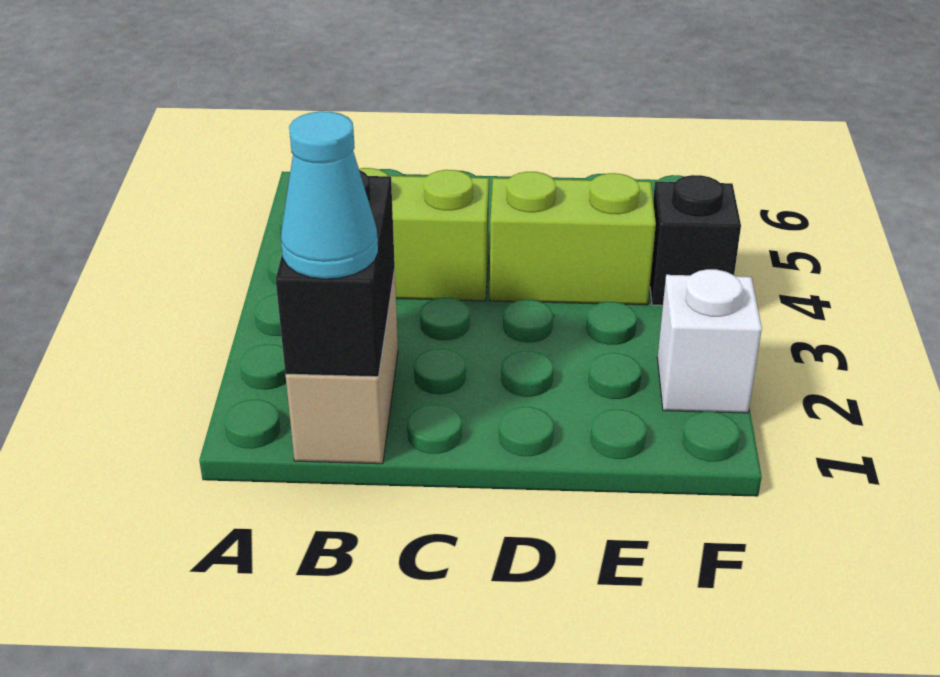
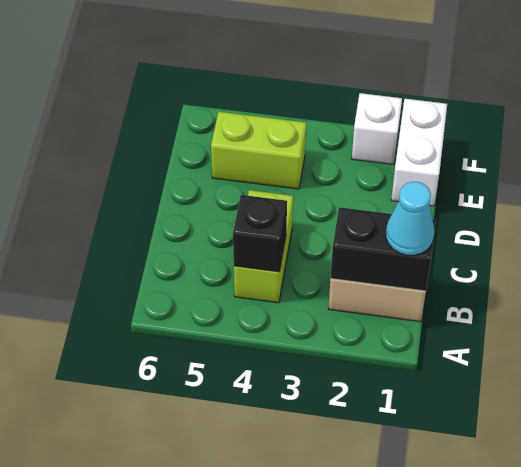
lime brick D4:E4 level 1 -> lime brick E4:E5 level 1
none -> white brick E1:F1 level 1
black brick F4 level 1 -> black brick B4 level 2

